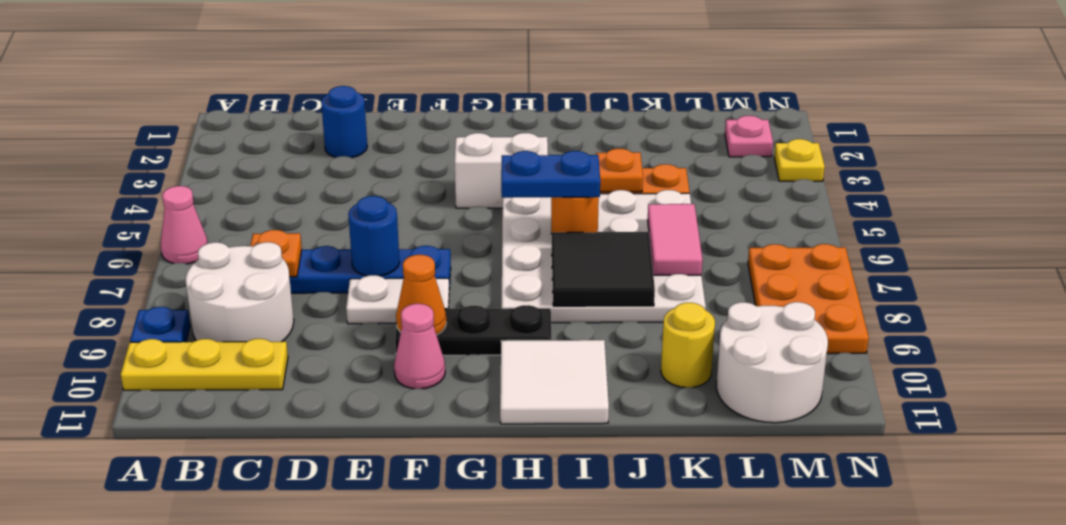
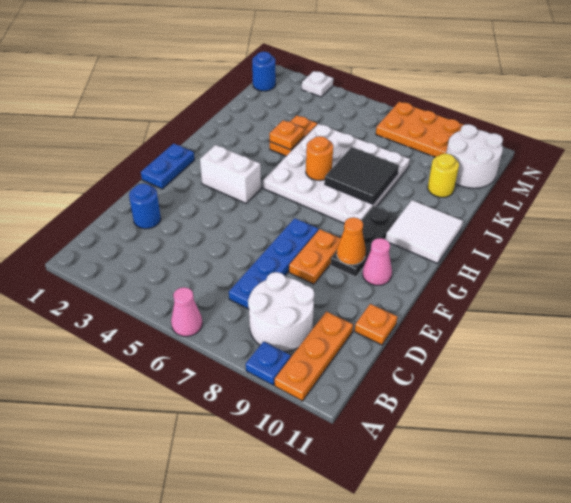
yellow plate A10:C10 level 1 -> orange plate A10:C10 level 1
orange plate C7 level 2 -> orange plate D11 level 1
blue round brick E7 level 2 -> blue round brick M1 level 1
white plate E8:F8 level 1 -> orange plate E8:F8 level 1
white brick G4:H4 level 1 -> white brick G3:G4 level 1
blue plate H6:I6 level 3 -> blue plate F1:G1 level 1
pink tile K6:K7 level 2 -> none
pink plate M2 level 1 -> none
yellow plate N3 level 1 -> white plate N3 level 1

